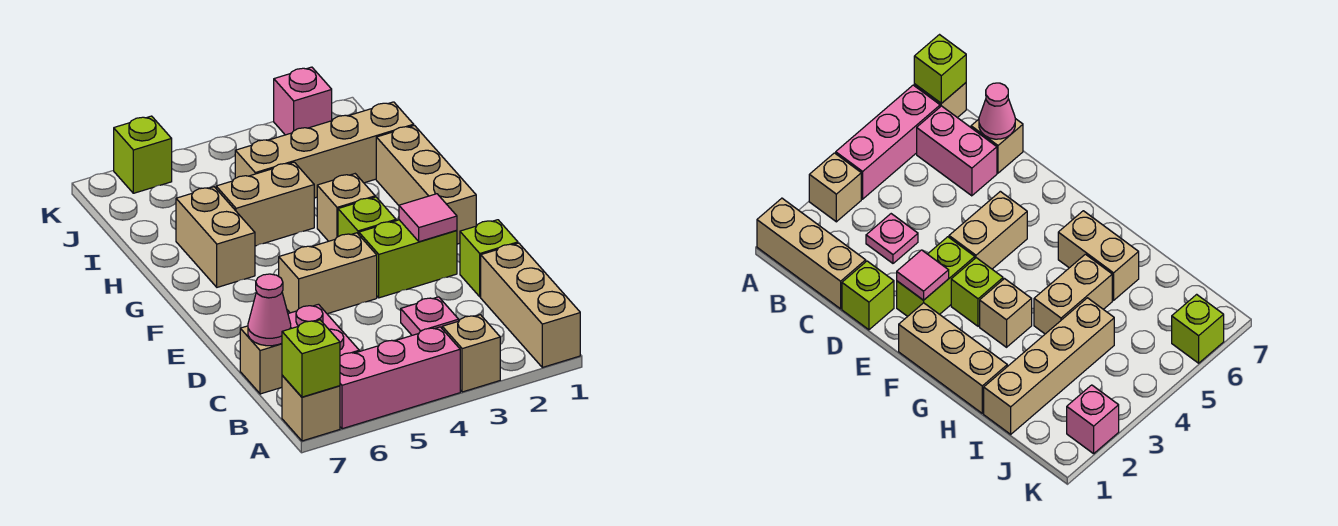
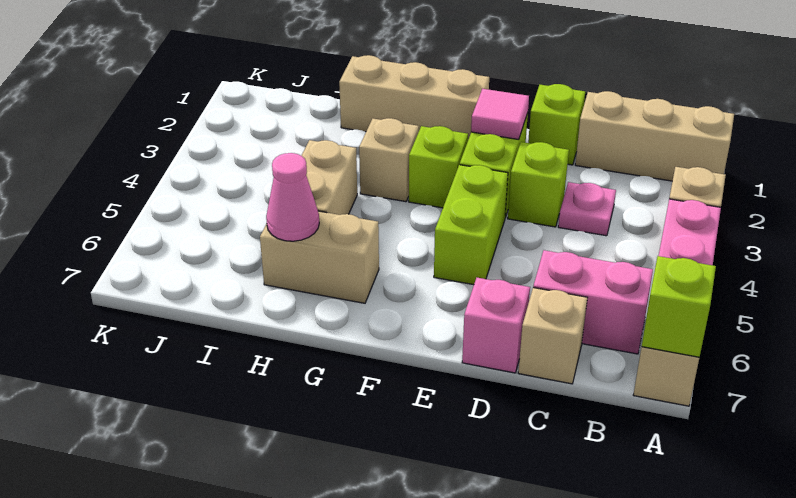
pink cone C7 level 2 -> pink cone H6 level 2
tan brick E4:E5 level 1 -> lime brick E4:E5 level 1
tan brick I1:I4 level 1 -> none
pink brick K2 level 1 -> pink brick D7 level 1
lime brick K6 level 1 -> lime brick D3 level 1

